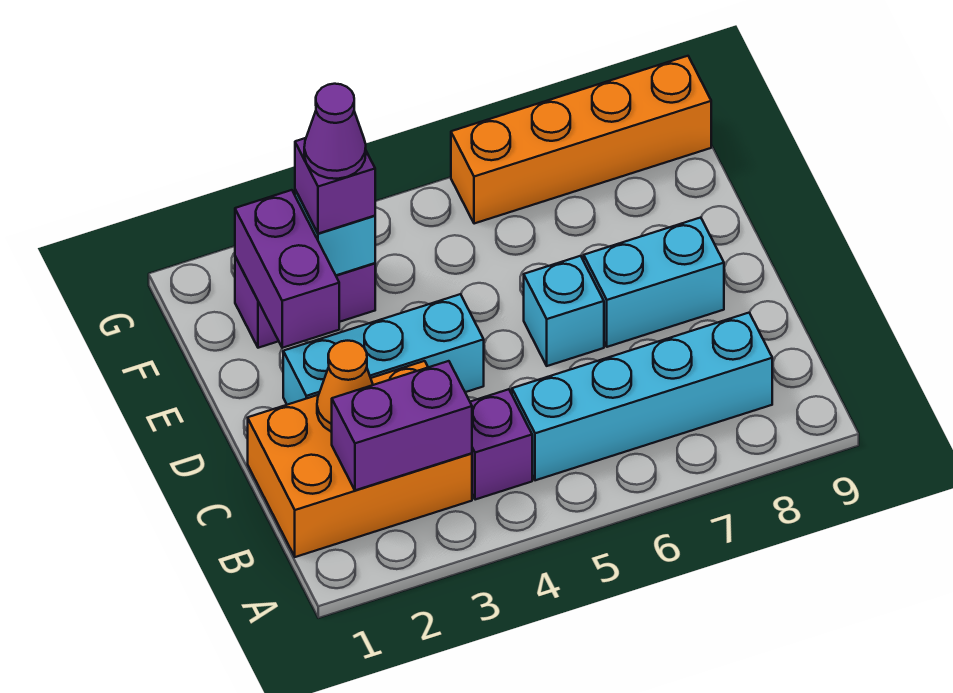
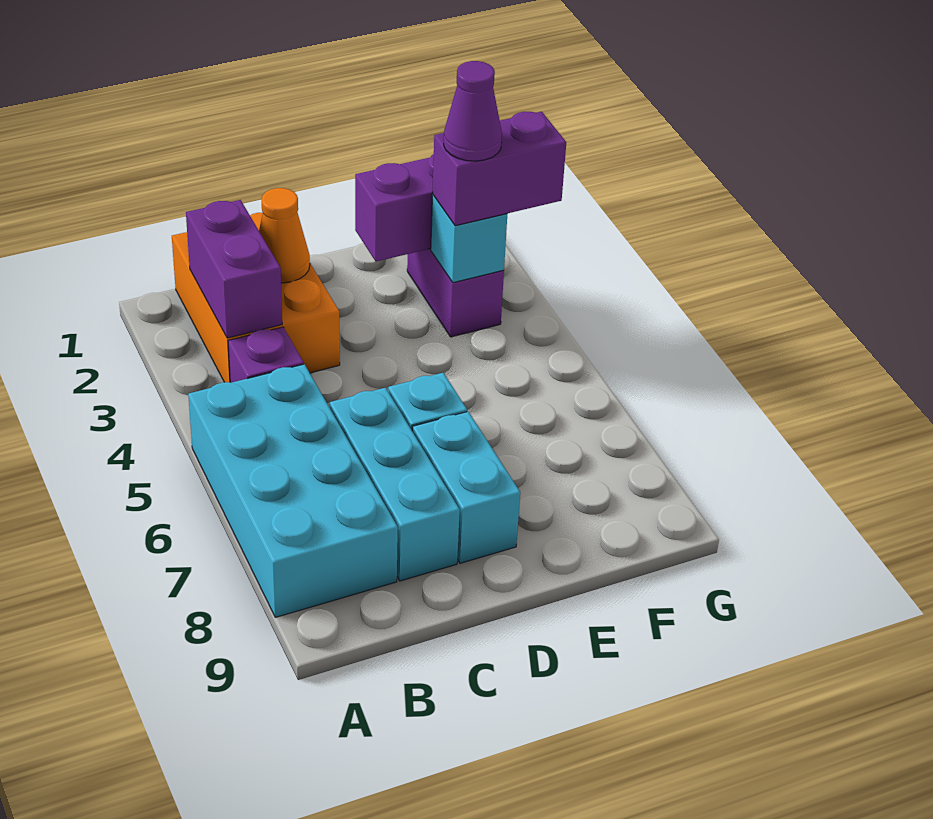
cyan brick B5:B8 level 1 -> cyan brick A5:B8 level 1
cyan brick D2:D4 level 1 -> cyan brick C6:C8 level 1
purple brick F3 level 3 -> purple brick F3:G3 level 3
orange brick G6:G9 level 1 -> none

